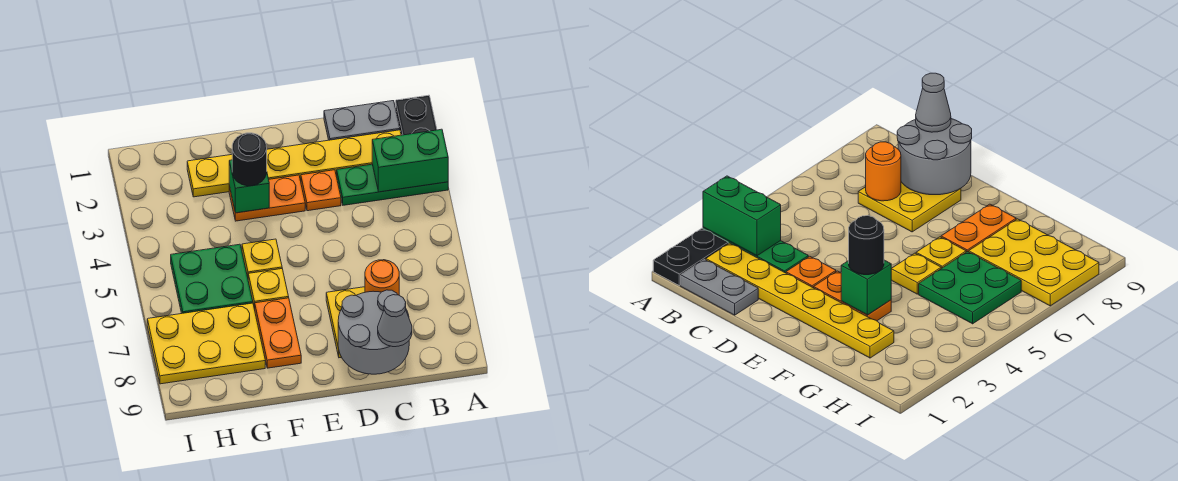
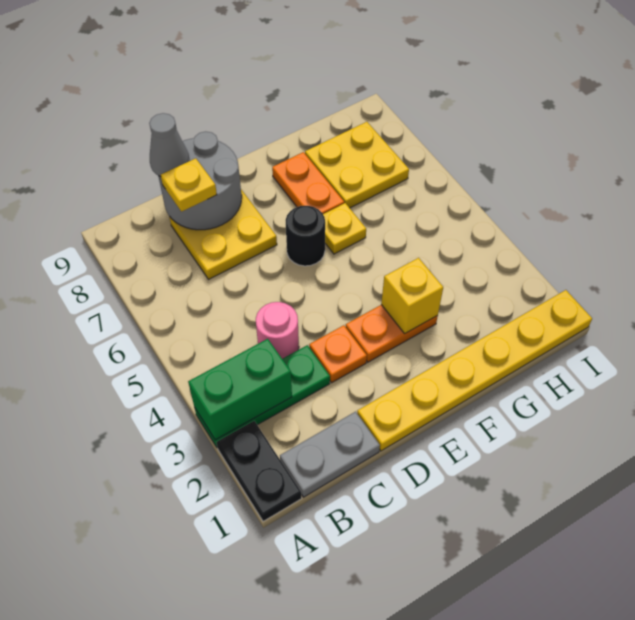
yellow plate B2:G2 level 1 -> yellow plate D1:I1 level 1
none -> pink round brick C4 level 1
orange round brick C7 level 2 -> none
green brick F3 level 2 -> yellow brick F3 level 2
black round brick F3 level 3 -> black round brick E6 level 1
yellow plate F5 level 1 -> yellow plate C8 level 3
green plate G5:H6 level 1 -> none
yellow plate G7:I8 level 1 -> yellow plate G7:H8 level 1

